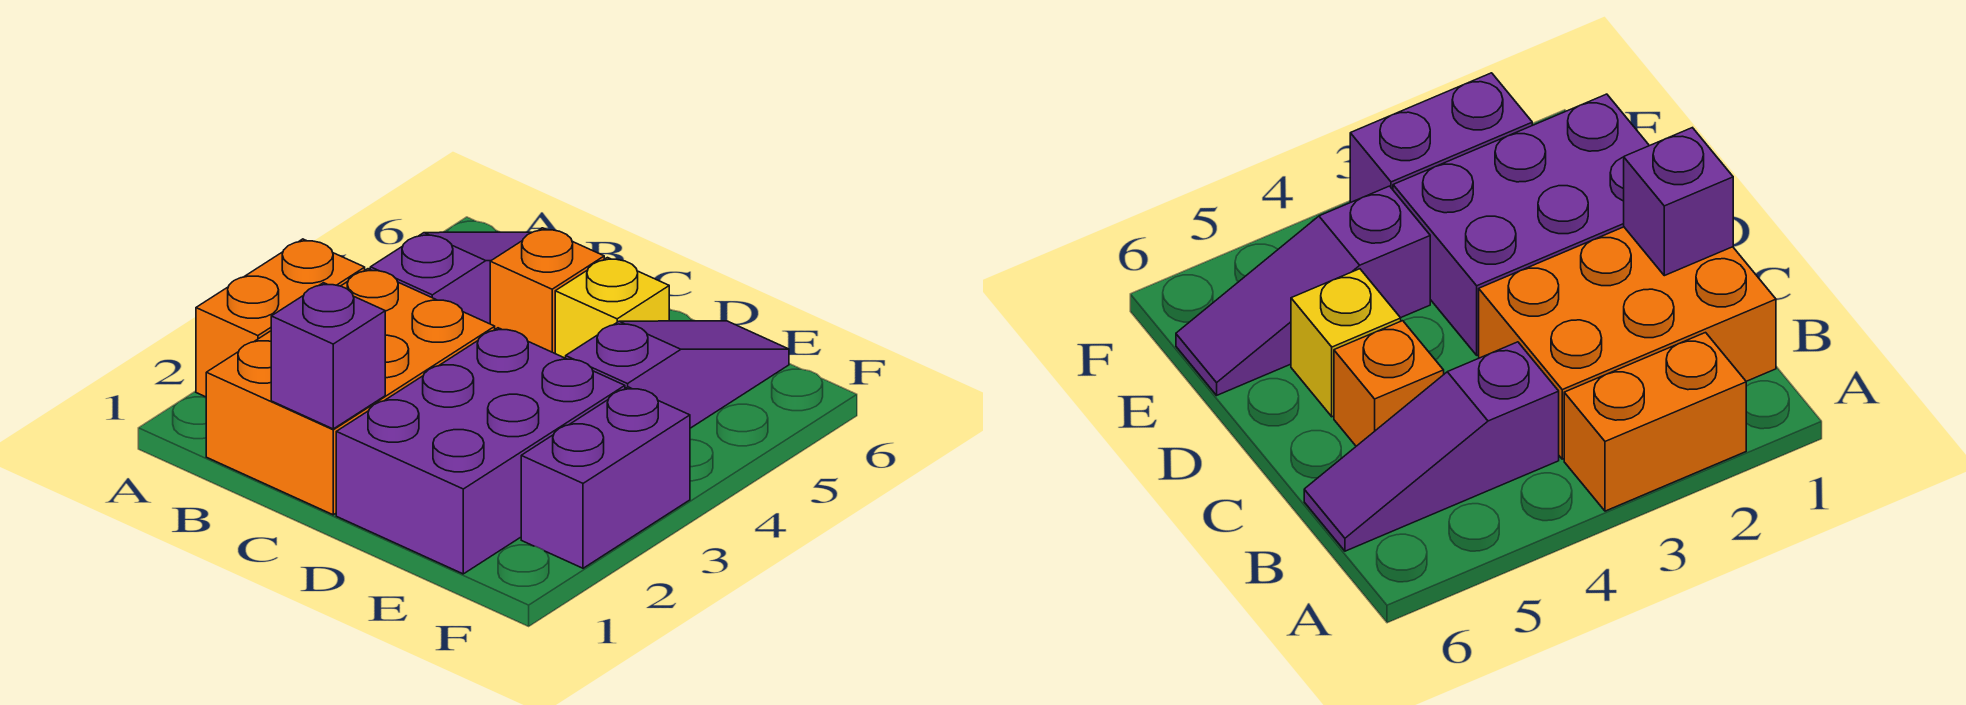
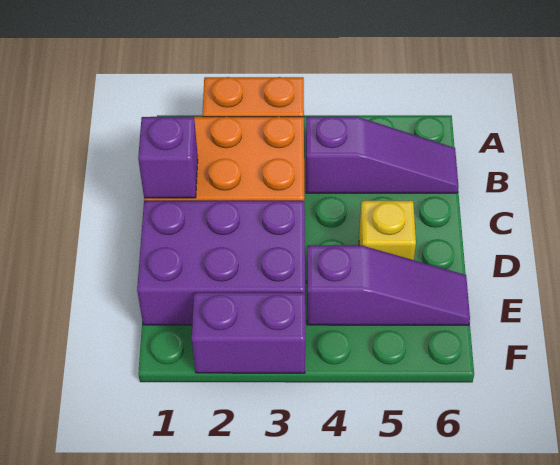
orange brick C5 level 1 -> none

